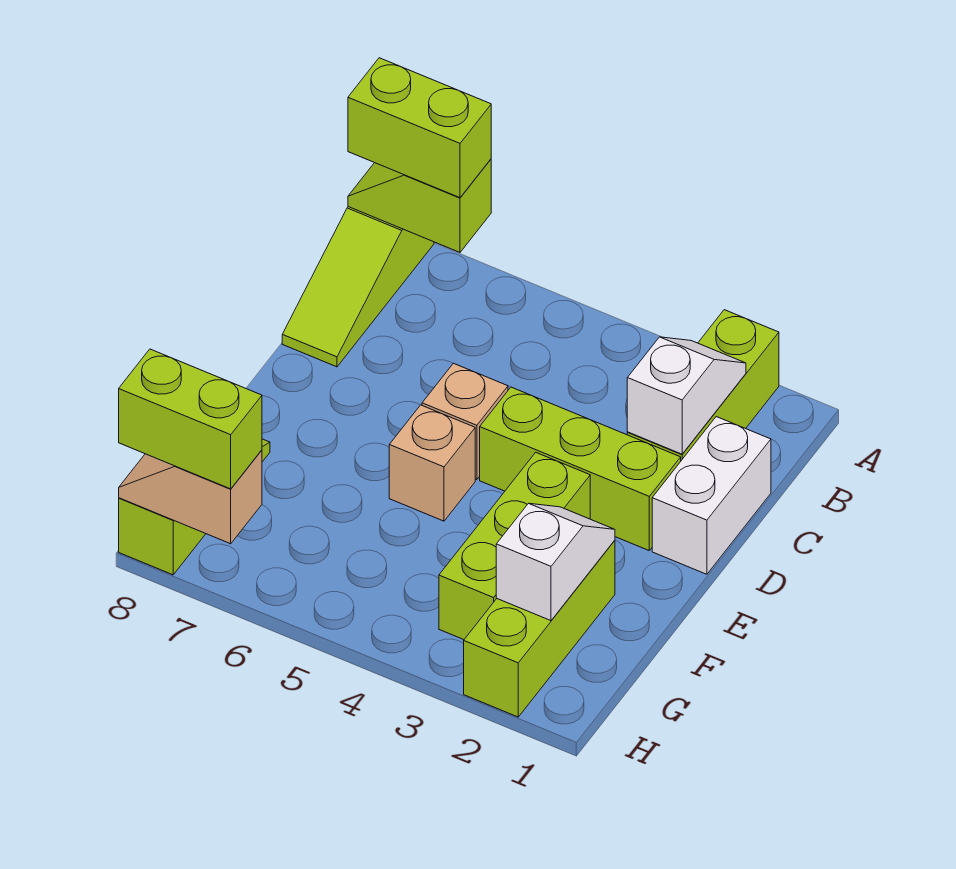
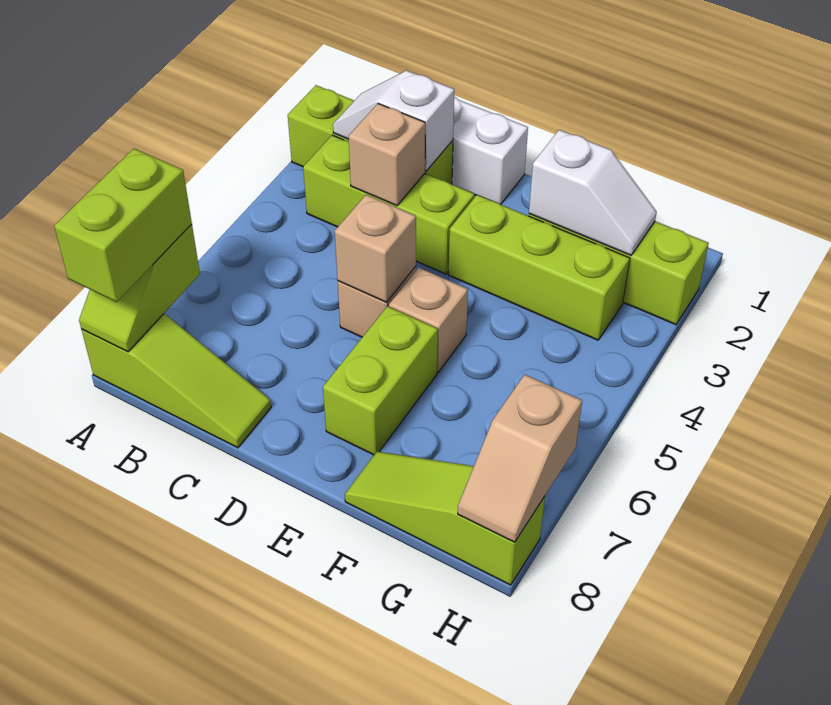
none -> tan brick C3 level 2
lime brick D2:D4 level 1 -> lime brick B3:D3 level 1
none -> tan brick D5 level 2
white slope F2:G2 level 2 top G -> white slope F2:G2 level 2 top F
lime brick H7:H8 level 3 -> lime brick E6:E7 level 1

